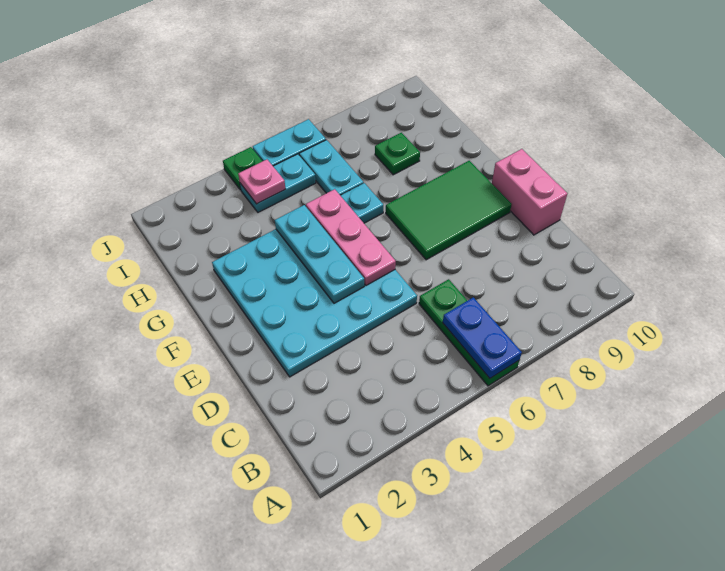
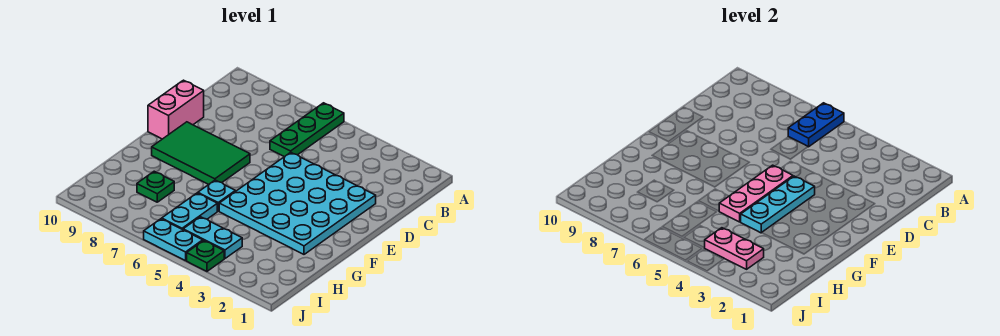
pink plate I4 level 2 -> pink plate I3:I4 level 2

